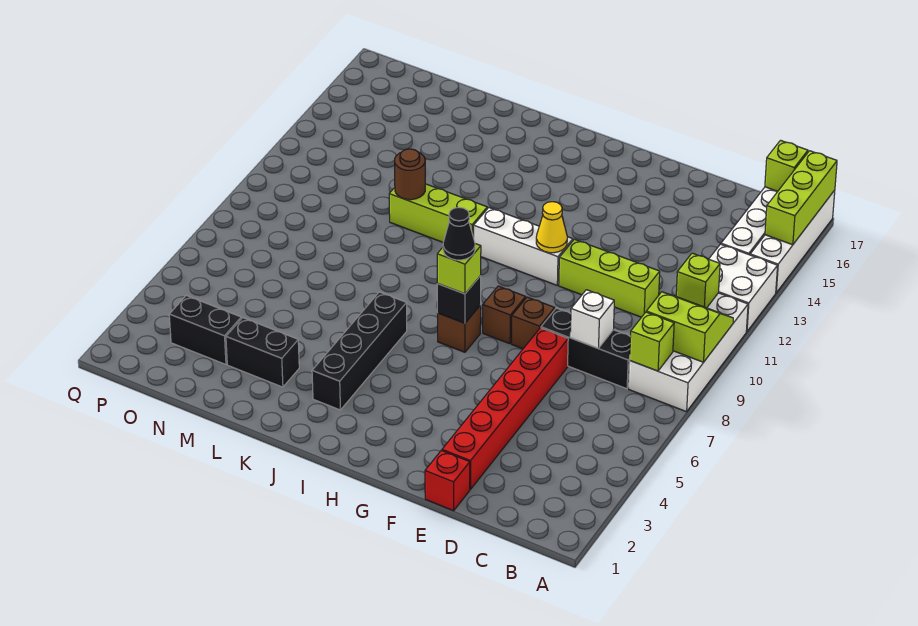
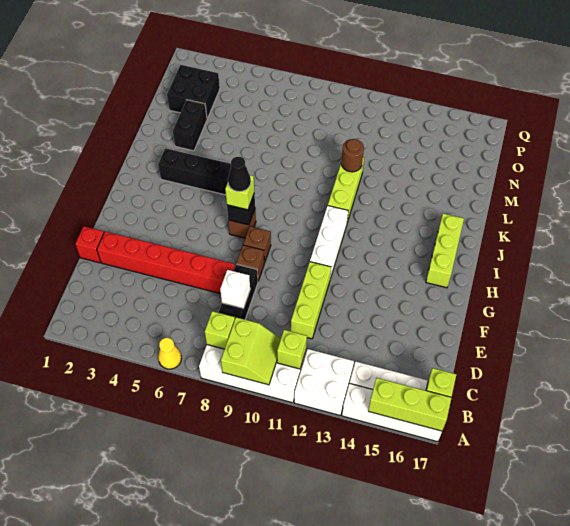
yellow cone G11 level 2 -> yellow cone A6 level 1
none -> lime brick H16:J16 level 1
black brick N3:O3 level 1 -> black brick N2:O3 level 1

